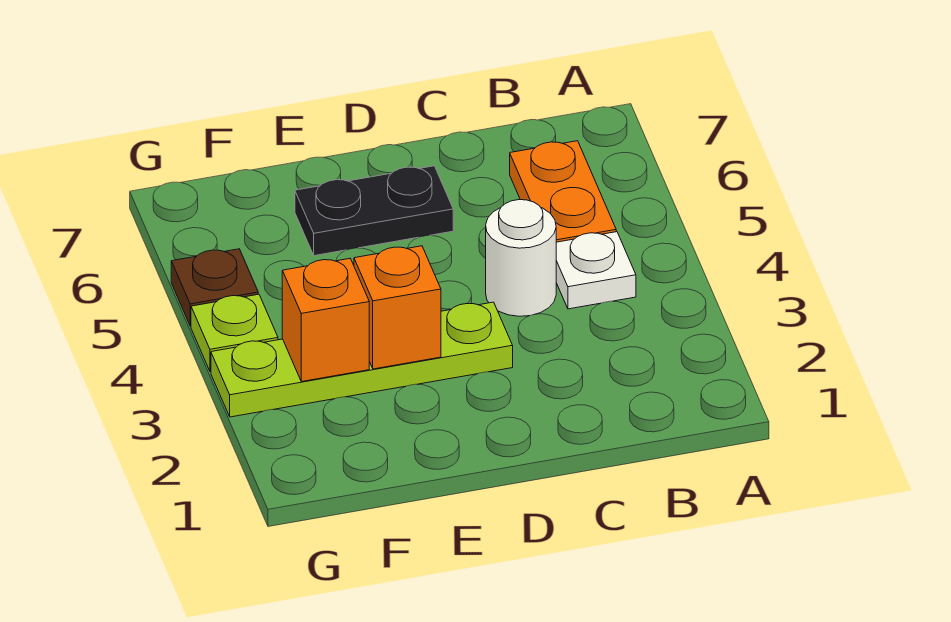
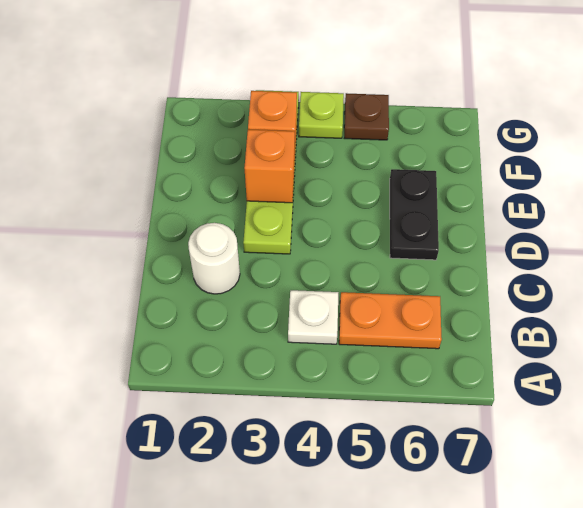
white round brick C4 level 1 -> white round brick C2 level 1

